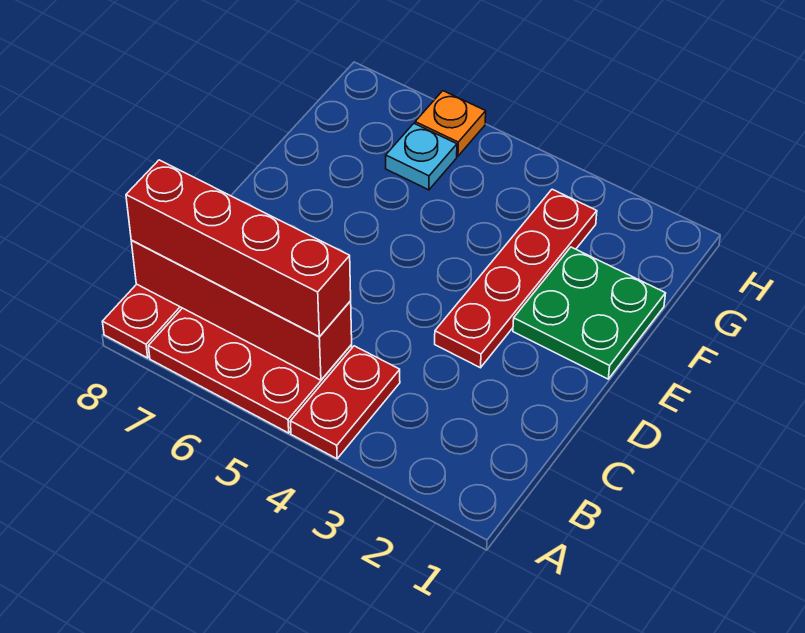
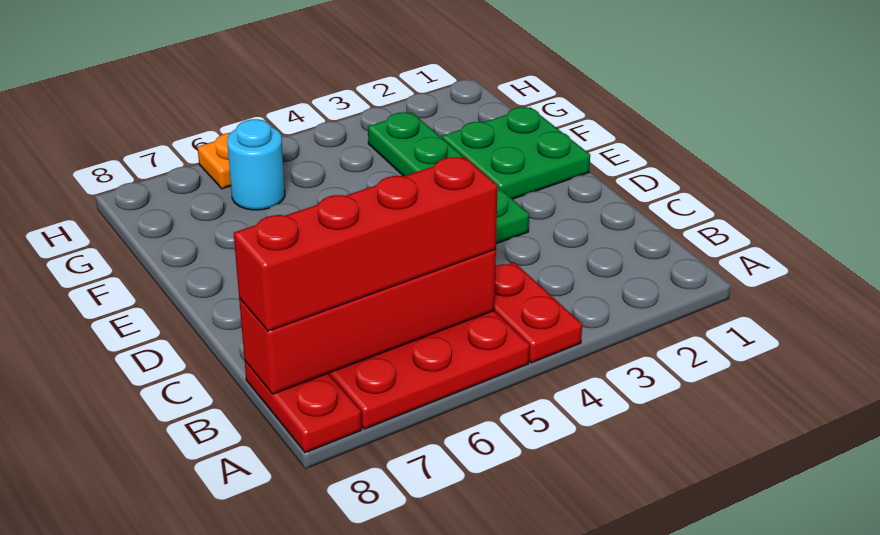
red plate D3:G3 level 1 -> green plate D3:G3 level 1
cyan plate G6 level 1 -> cyan round brick G6 level 1

